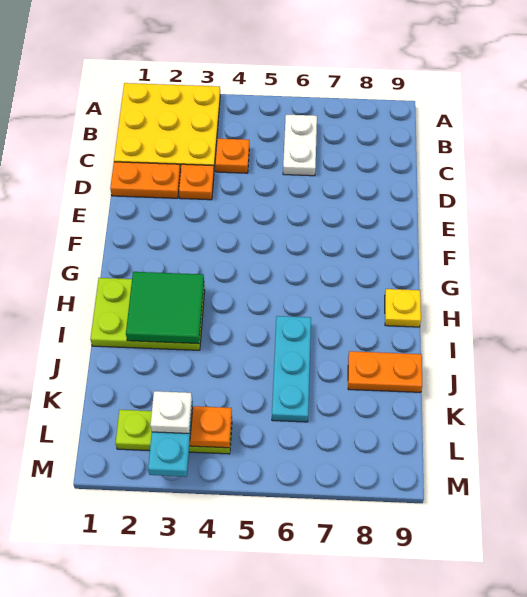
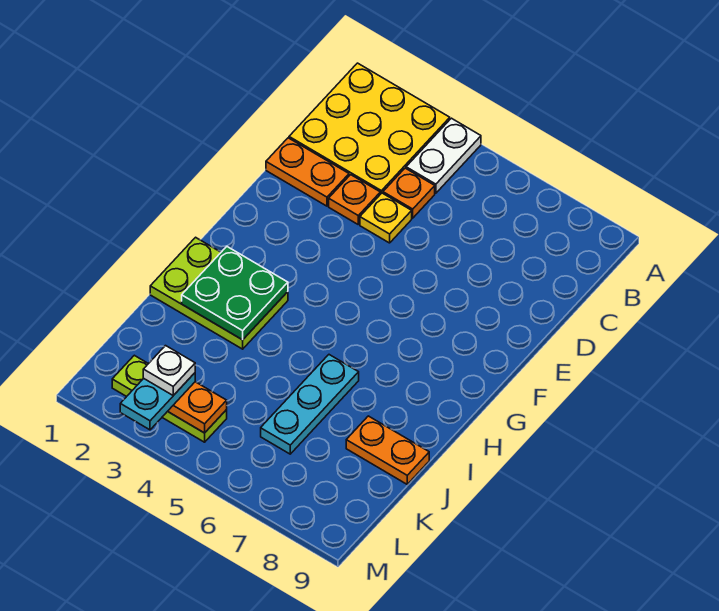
white plate B6:C6 level 1 -> white plate A4:B4 level 1
green tile H2:I3 level 2 -> green plate H2:I3 level 2
yellow plate H9 level 1 -> yellow plate D4 level 1

